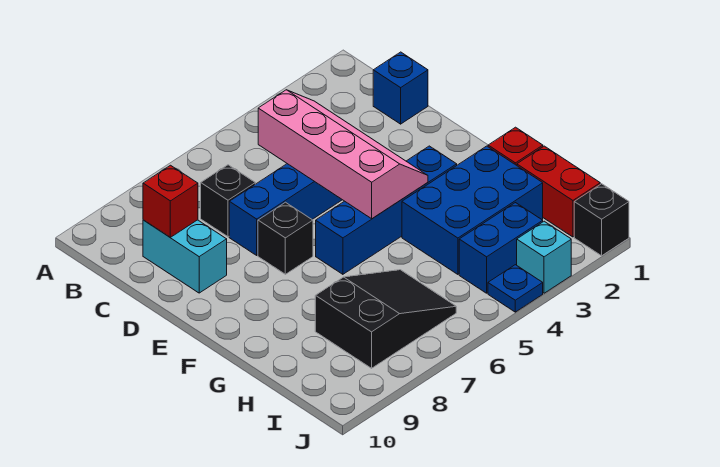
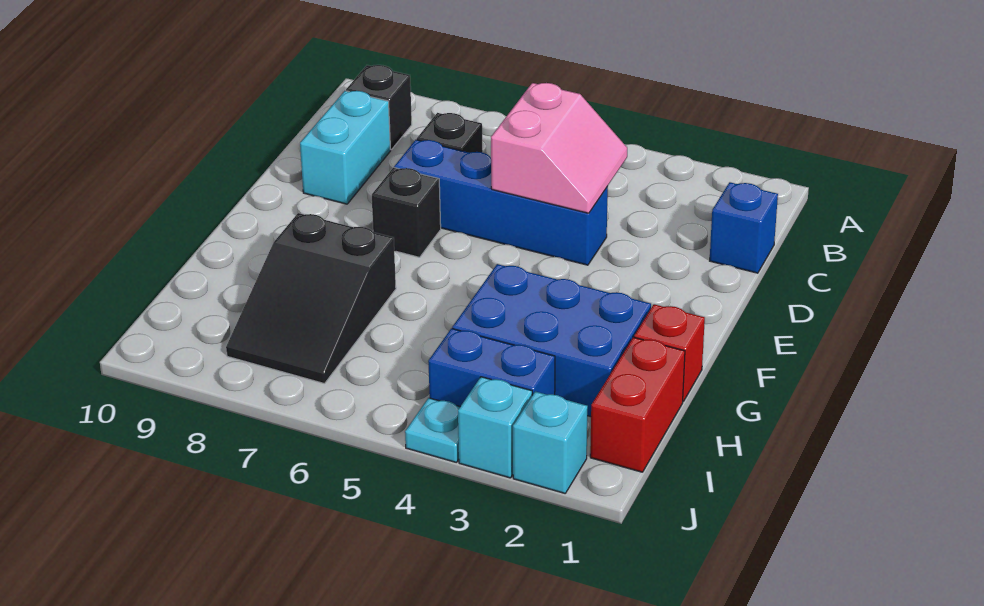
pink slope C4:F5 level 2 top 5 -> pink slope C4:D5 level 2 top 5
red brick C9 level 2 -> none
blue brick F3:F6 level 1 -> none
black slope H6:I8 level 1 top 8 -> black slope G7:I8 level 1 top G
black brick J1 level 1 -> black brick B9 level 1
none -> cyan brick J2 level 1
blue plate J4 level 1 -> cyan plate J4 level 1

